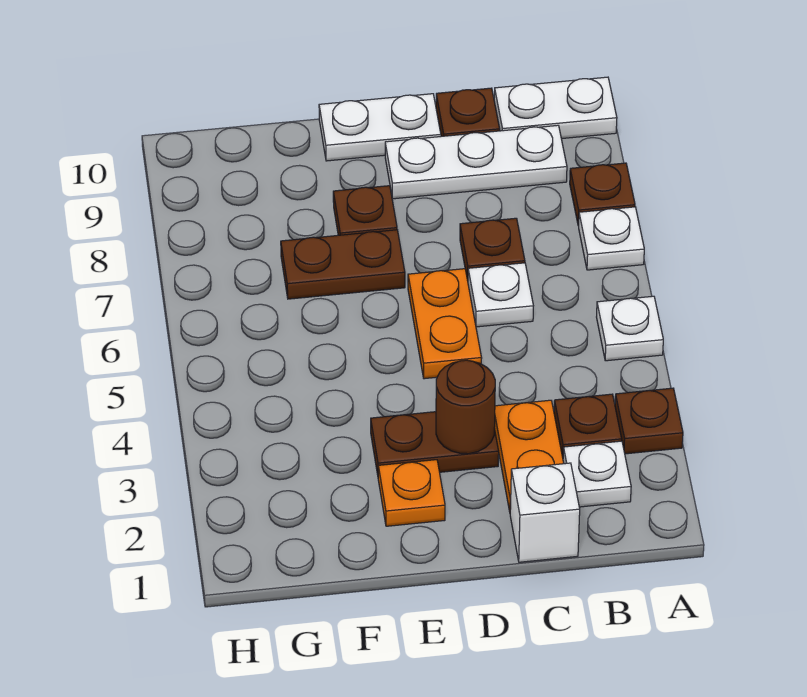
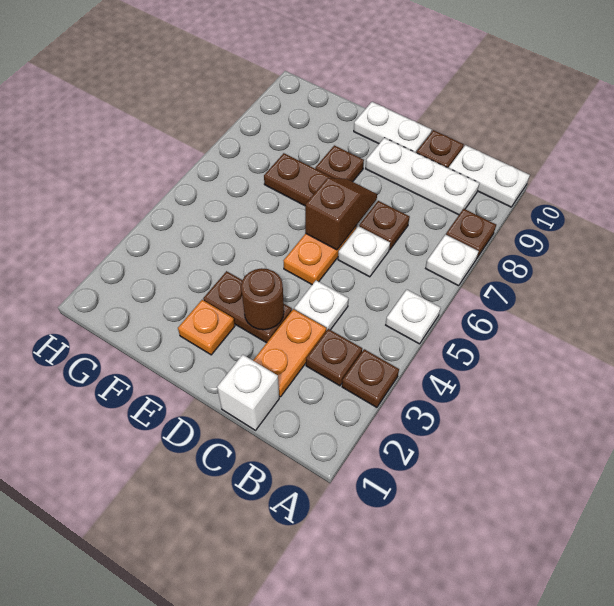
white plate B2 level 1 -> white plate C4 level 1
none -> brown slope D6:D7 level 2 top 6

